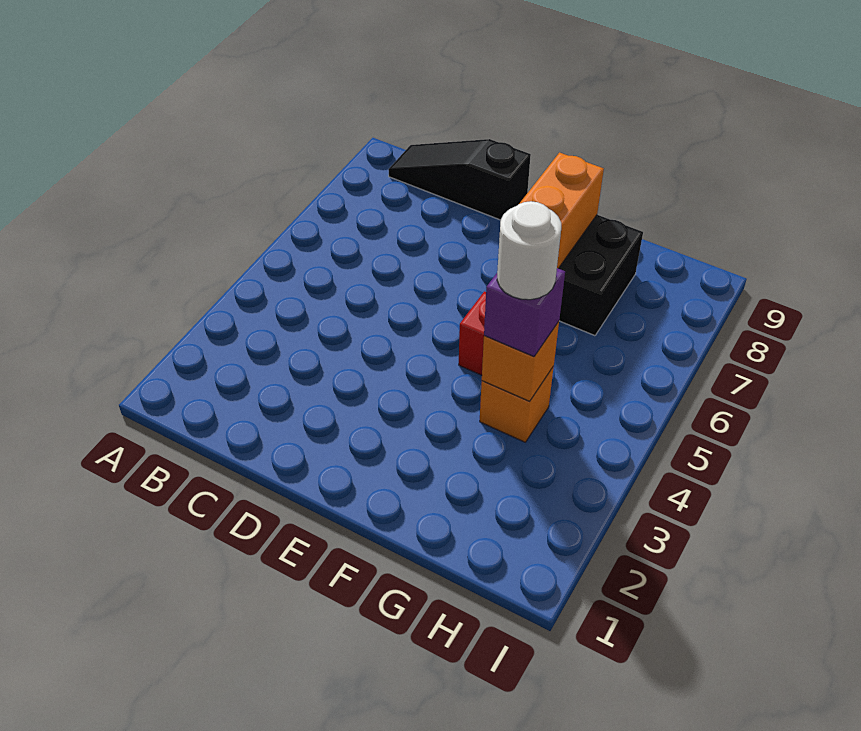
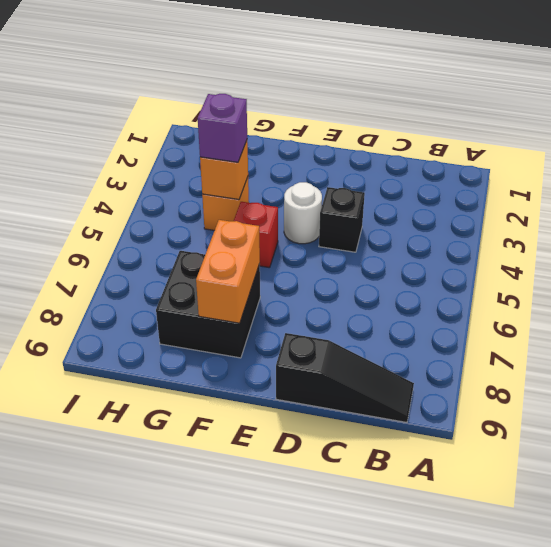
none -> black brick D4 level 1
white round brick G4 level 4 -> white round brick E4 level 1

